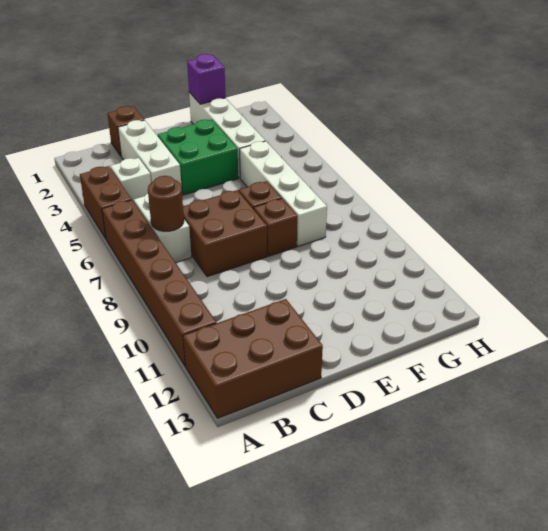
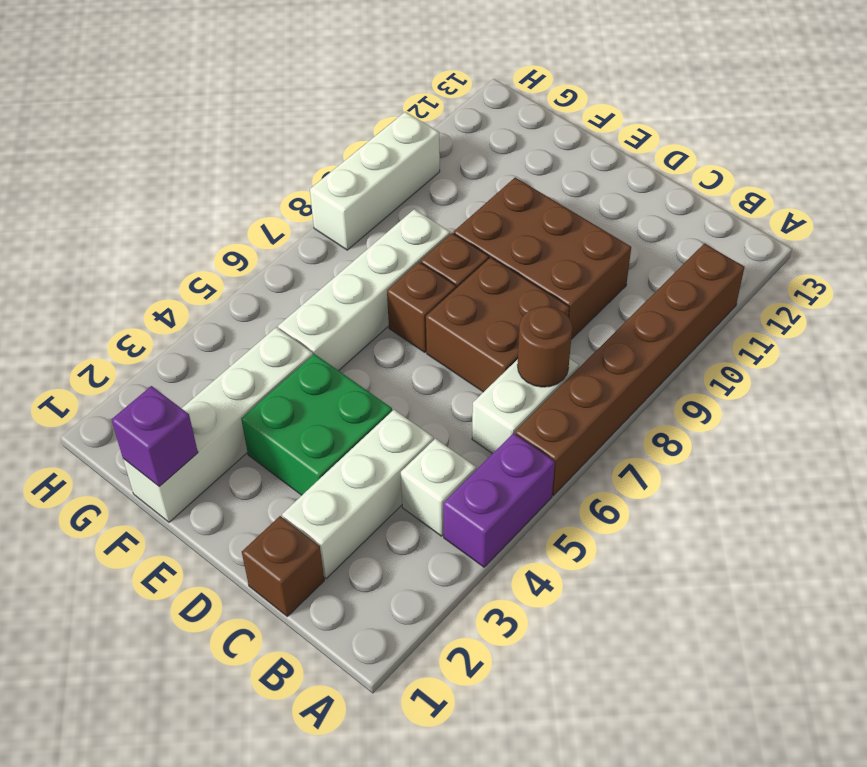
brown brick A4:A5 level 1 -> purple brick A4:A5 level 1
brown brick A12:C13 level 1 -> brown brick C9:E10 level 1
none -> white brick H8:H10 level 1

